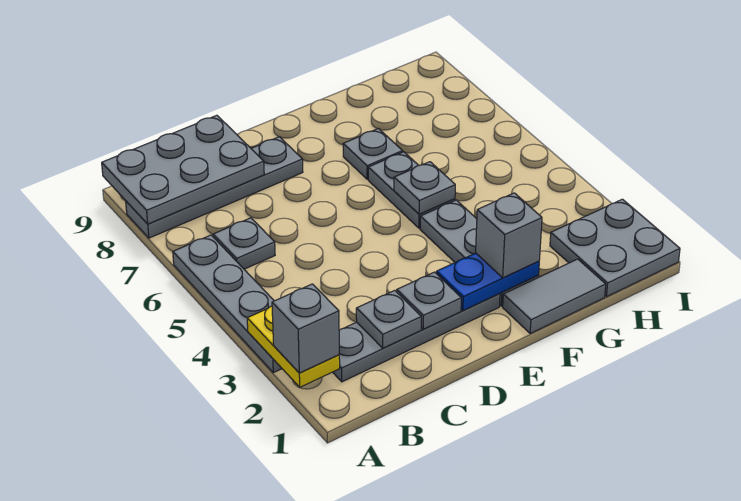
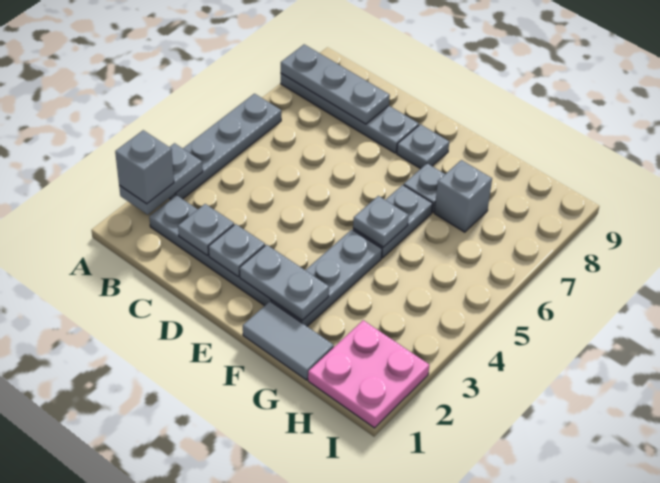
yellow plate A2:A3 level 2 -> grey plate A2:A3 level 2
grey plate A8:C9 level 2 -> grey plate A8:C8 level 2
grey plate B6 level 1 -> grey plate E8 level 1
blue plate E2:F2 level 2 -> grey plate E2:F2 level 2
grey brick F2 level 3 -> grey brick G7 level 1
grey plate H1:I2 level 1 -> pink plate H1:I2 level 1

